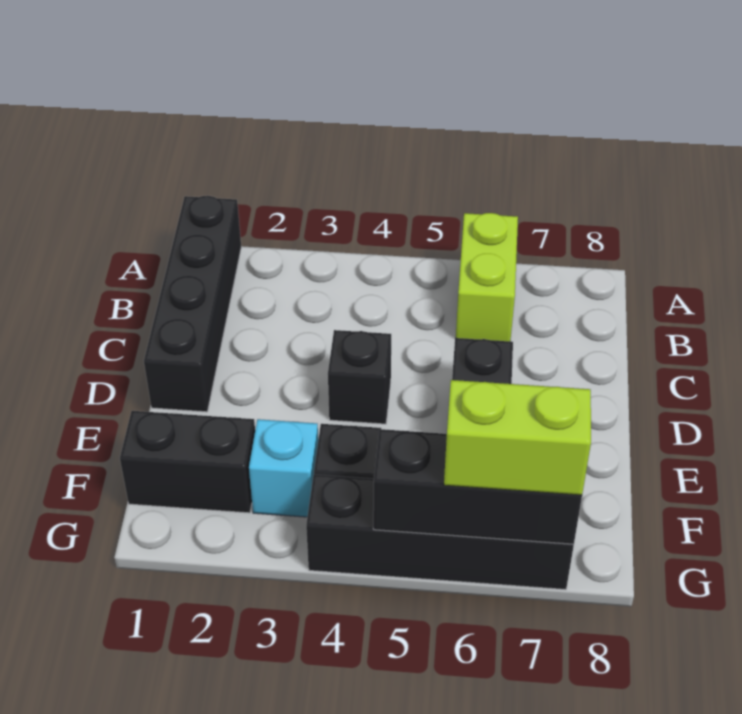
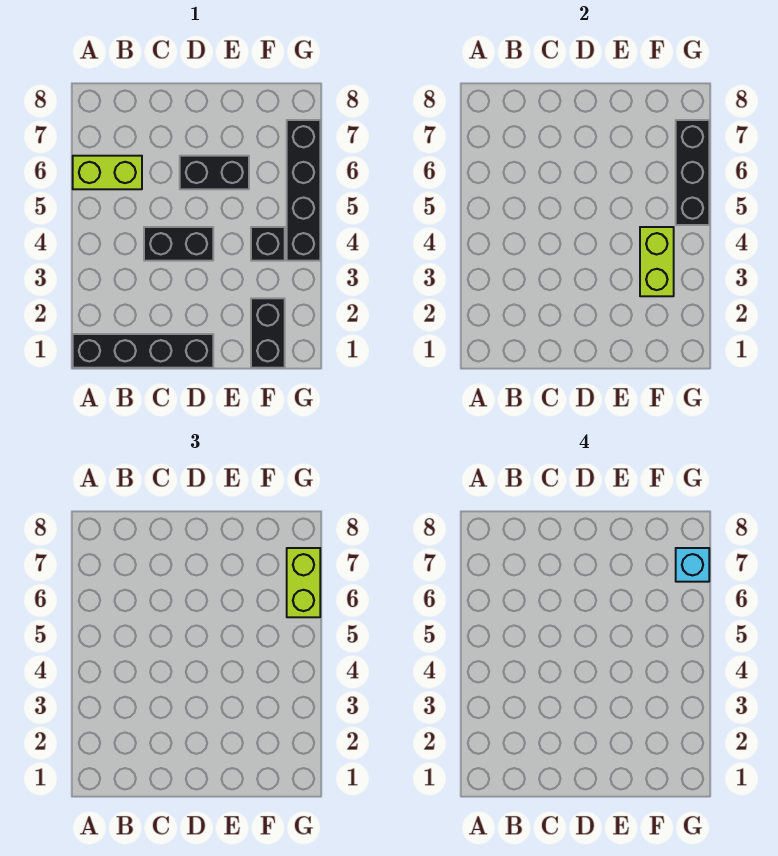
black brick D4 level 1 -> black brick C4:D4 level 1
cyan brick F3 level 1 -> cyan brick G7 level 4
none -> lime brick F3:F4 level 2

